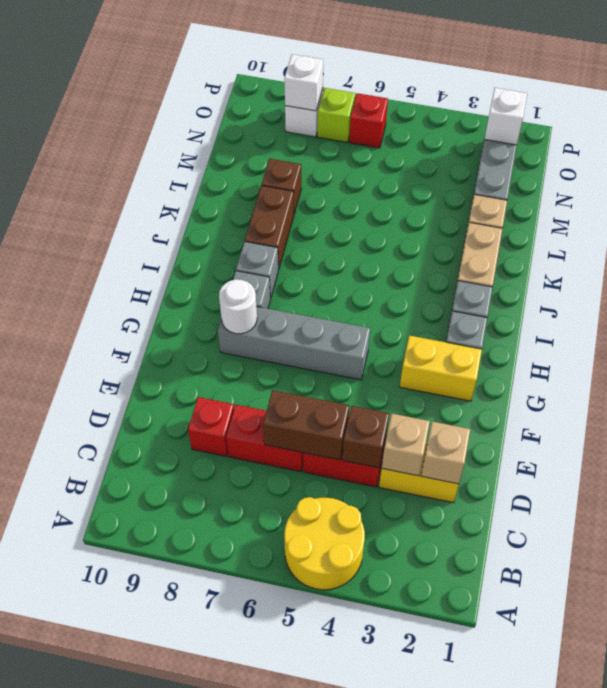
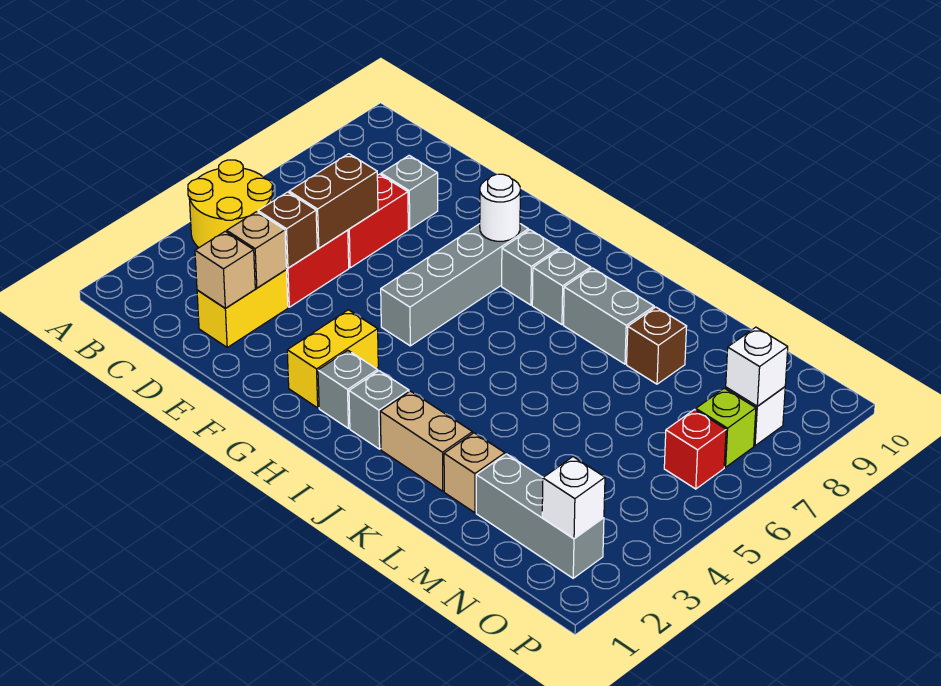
red brick D8 level 1 -> grey brick D8 level 1
brown brick J8:K8 level 1 -> grey brick J8:K8 level 1

